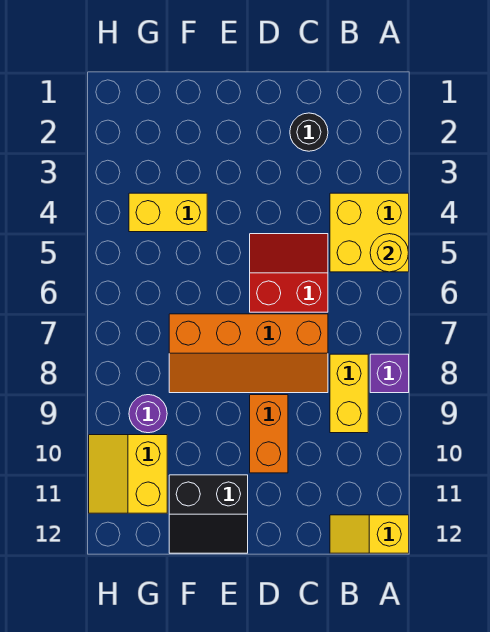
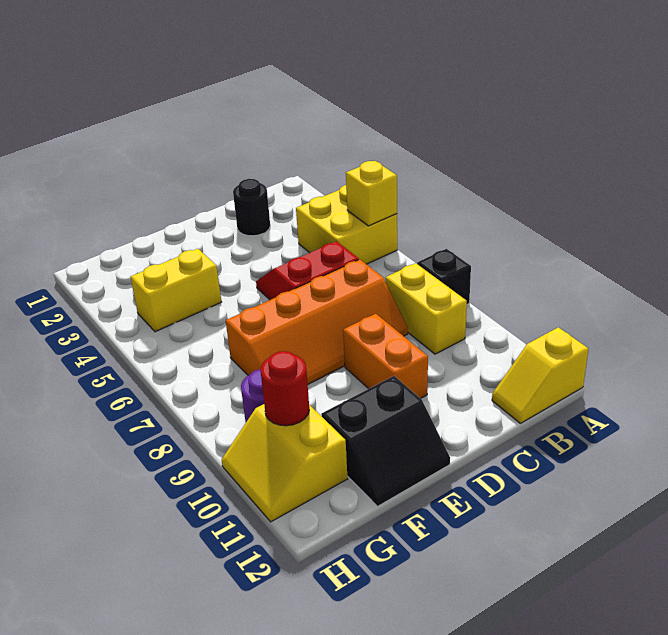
yellow round brick A5 level 2 -> yellow brick A5 level 2
purple brick A8 level 1 -> black brick A8 level 1
none -> red round brick G10 level 2

